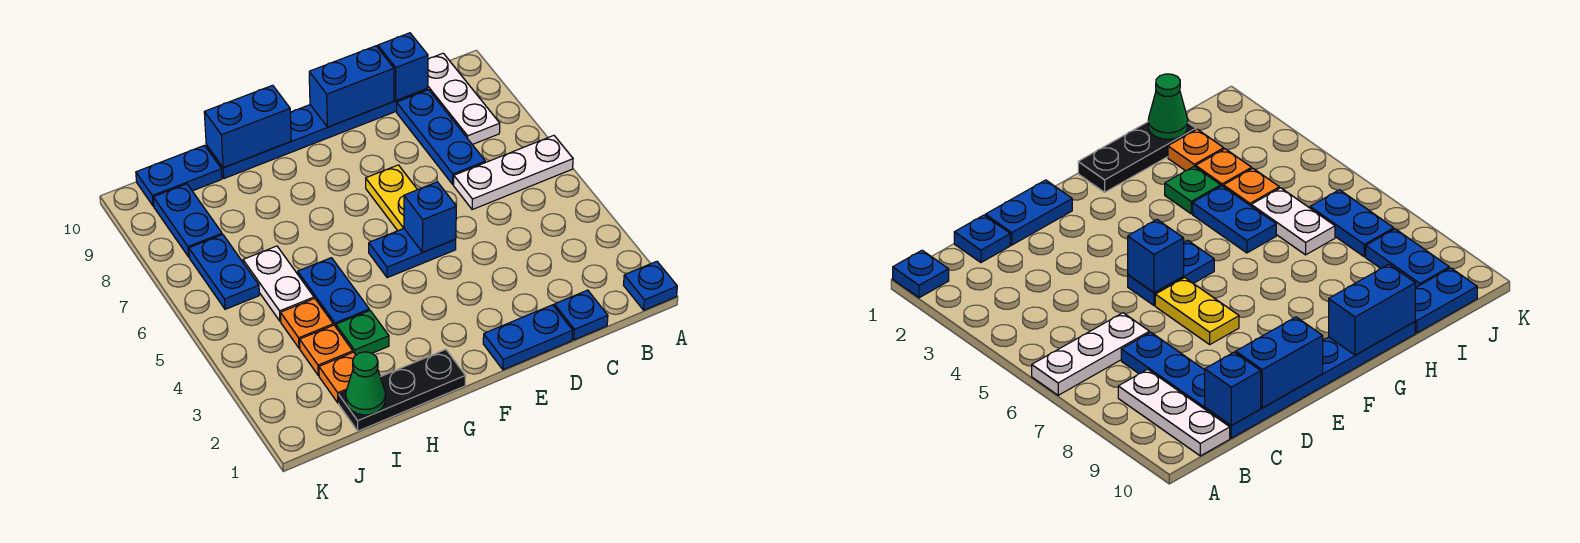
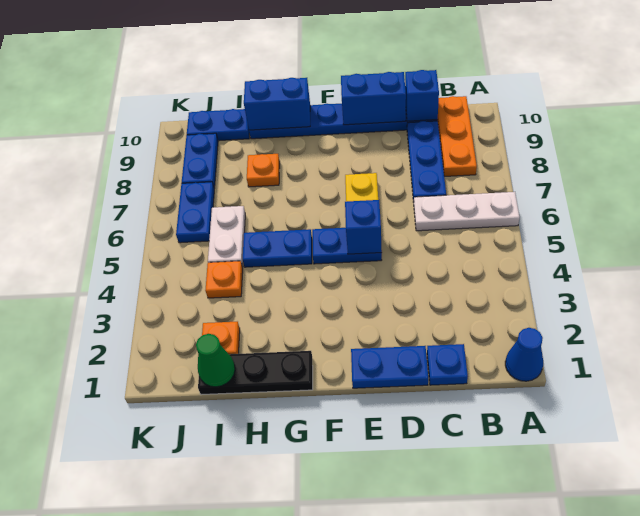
blue plate A1 level 1 -> blue cone A1 level 1
white plate B8:B10 level 1 -> orange plate B8:B10 level 1
green plate H3 level 1 -> none
blue plate H4:H5 level 1 -> blue plate G5:H5 level 1
orange plate I3 level 1 -> orange plate H8 level 1

